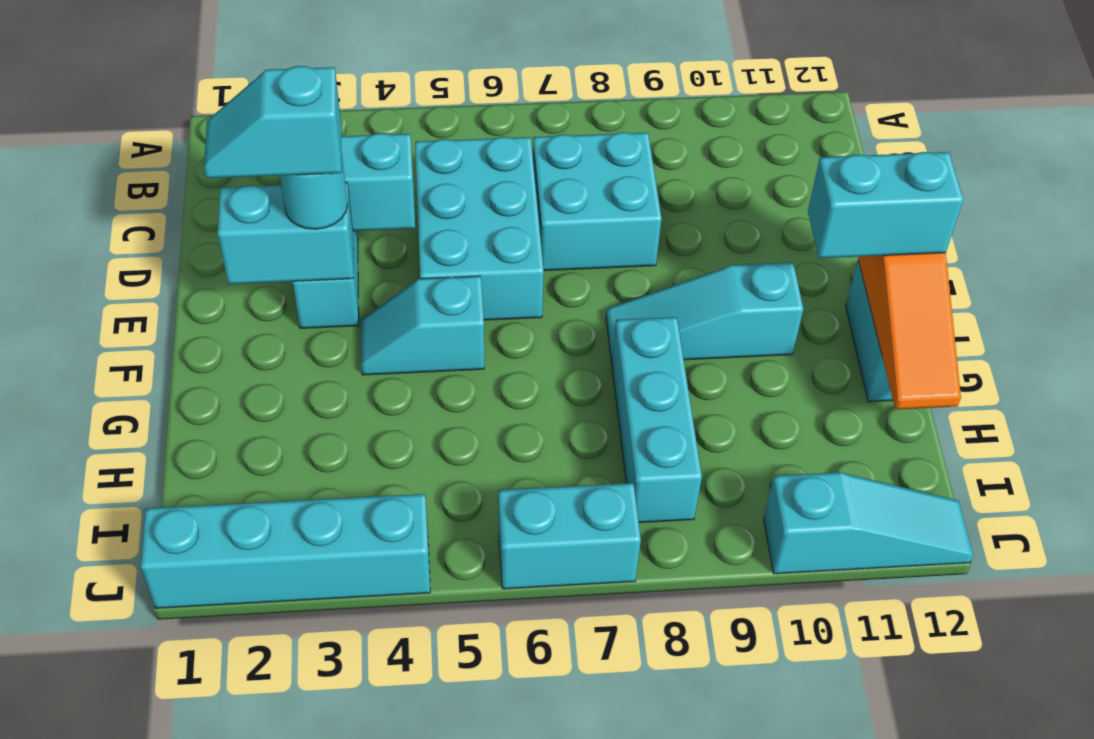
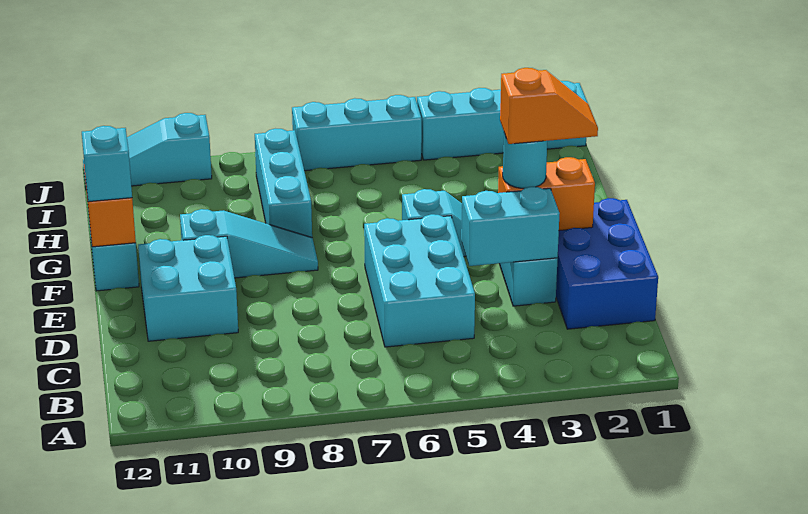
none -> blue brick C1:E2 level 1
cyan brick C7:D8 level 1 -> cyan brick D10:E11 level 1
cyan brick E2:E3 level 2 -> orange brick E2:E3 level 2
cyan slope E2:E3 level 4 top 3 -> orange slope E2:E3 level 4 top 3
cyan brick F11:F12 level 3 -> cyan brick F12 level 3
cyan brick J6:J7 level 1 -> cyan brick J5:J7 level 1

